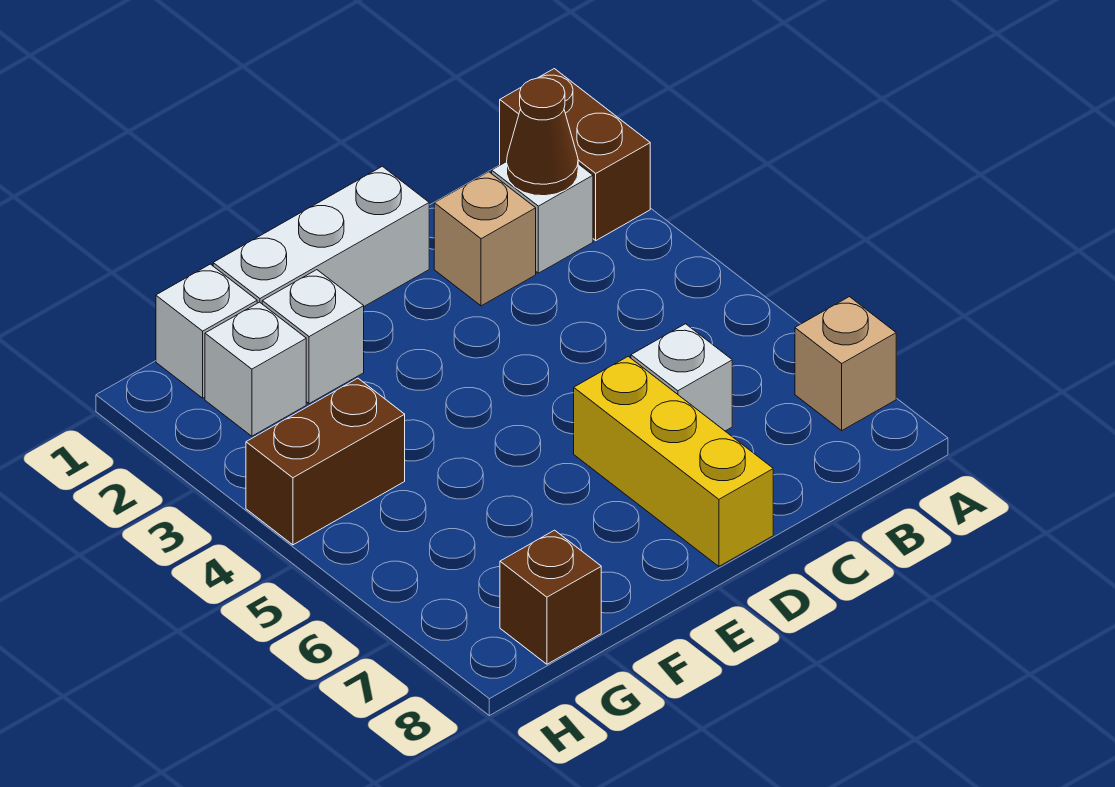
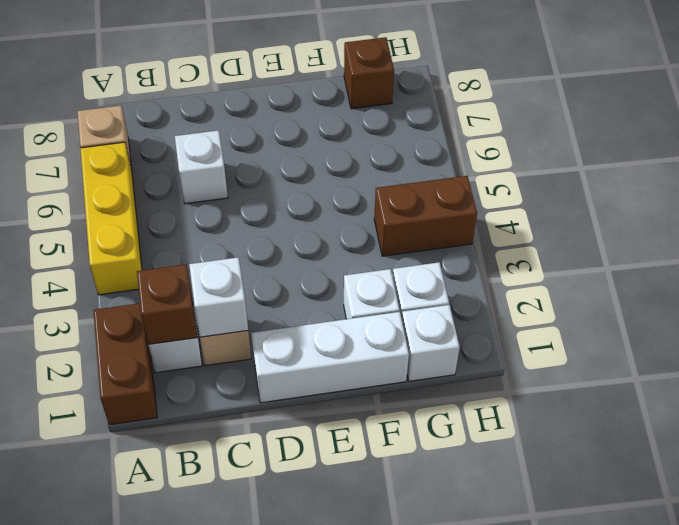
brown cone B2 level 2 -> brown brick B2 level 2
none -> white brick C2 level 2
yellow brick D6:D8 level 1 -> yellow brick A4:A6 level 1

